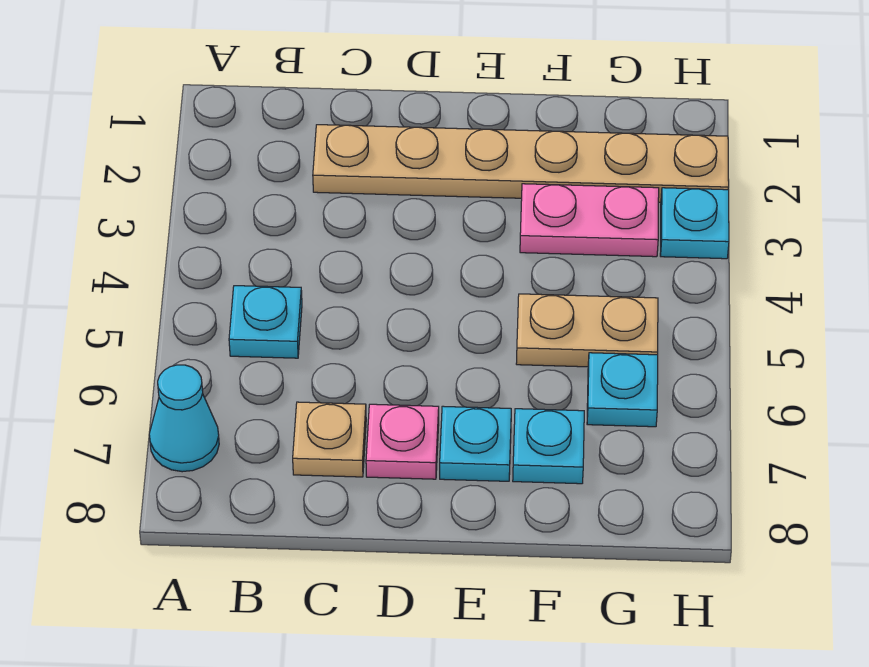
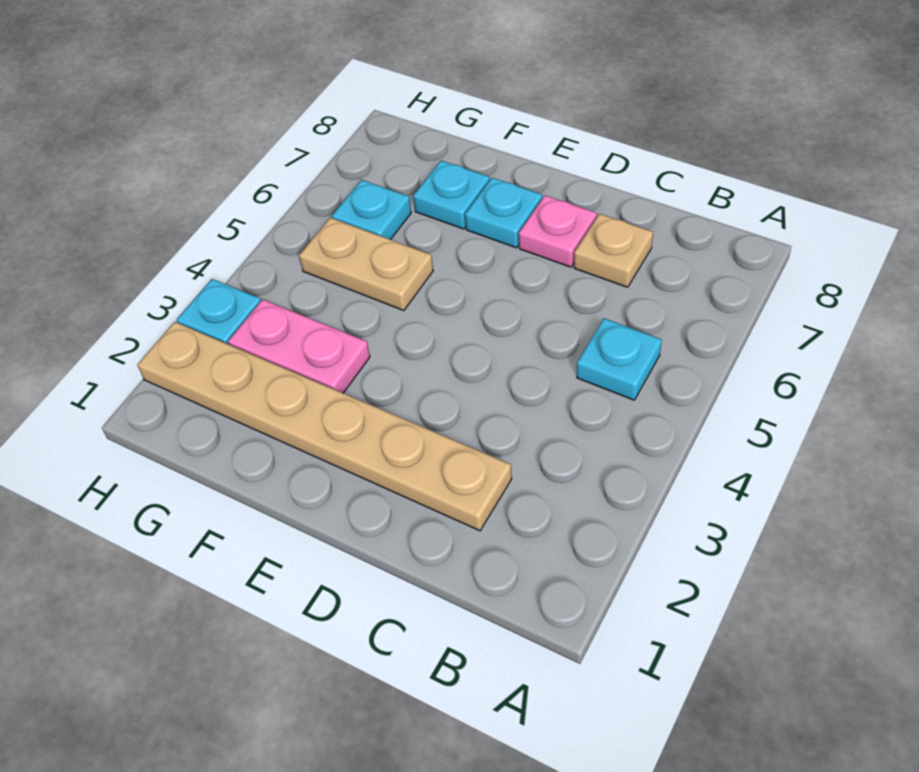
cyan cone A7 level 1 -> none

